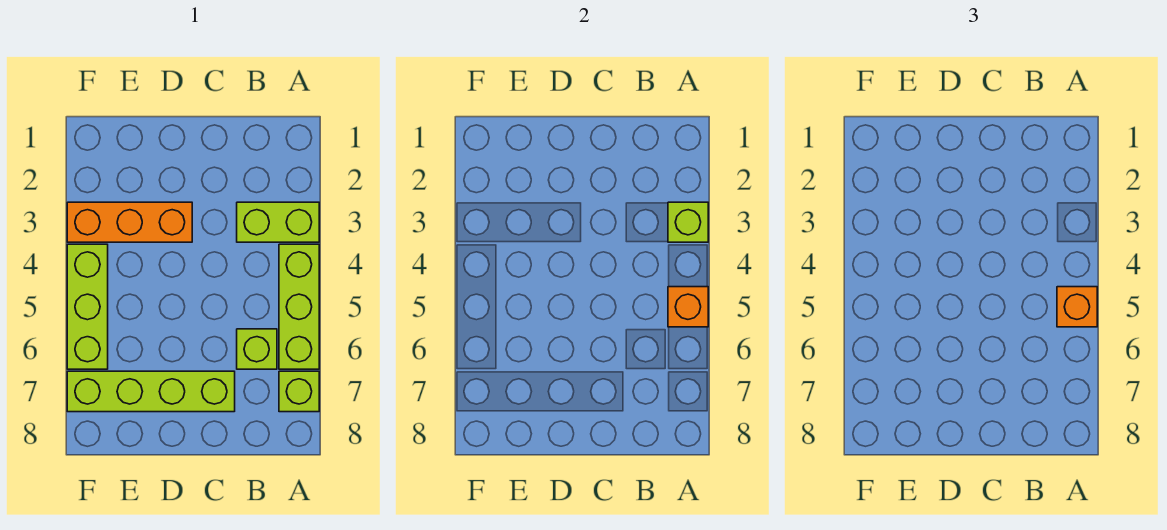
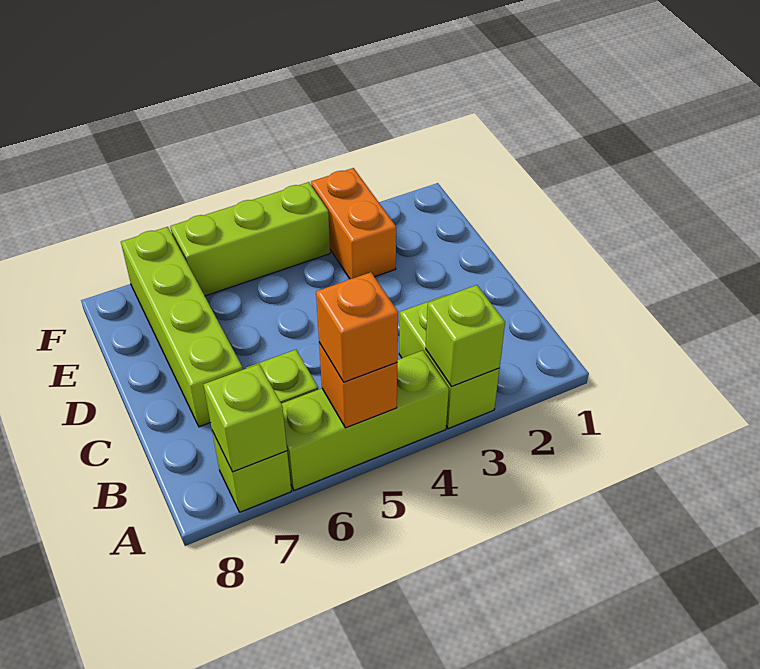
none -> lime brick A7 level 2
orange brick D3:F3 level 1 -> orange brick E3:F3 level 1

